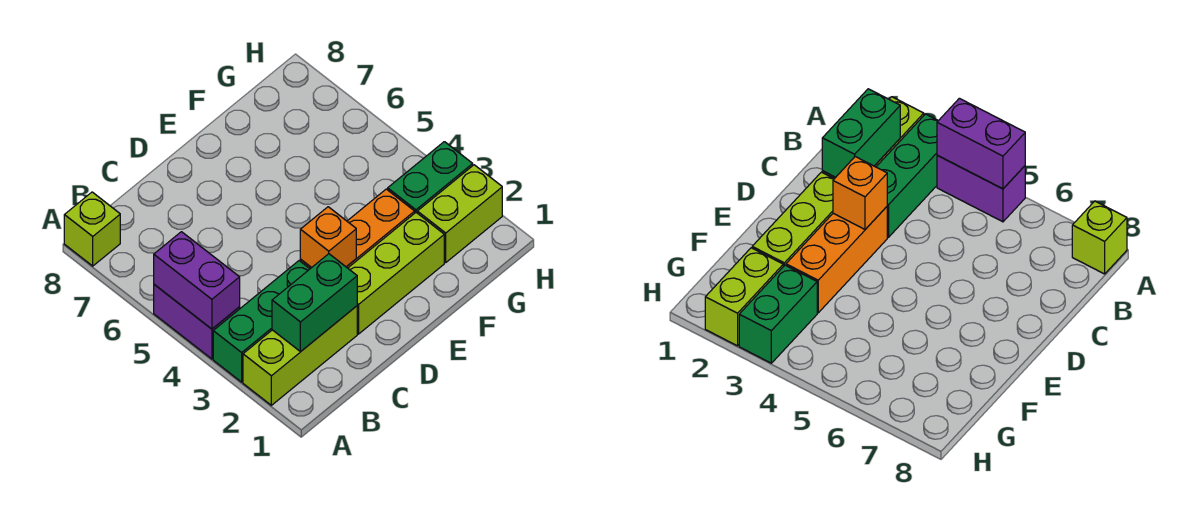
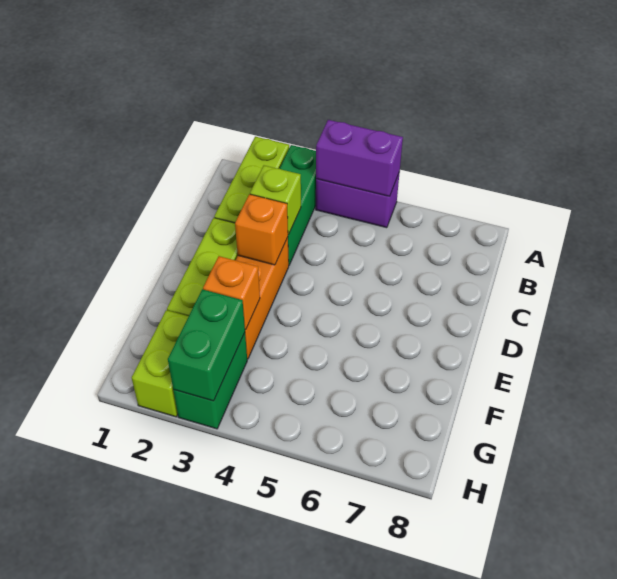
lime brick A8 level 1 -> lime brick C3 level 2
green brick B2:C2 level 2 -> green brick G3:H3 level 2
none -> orange brick F3 level 2

